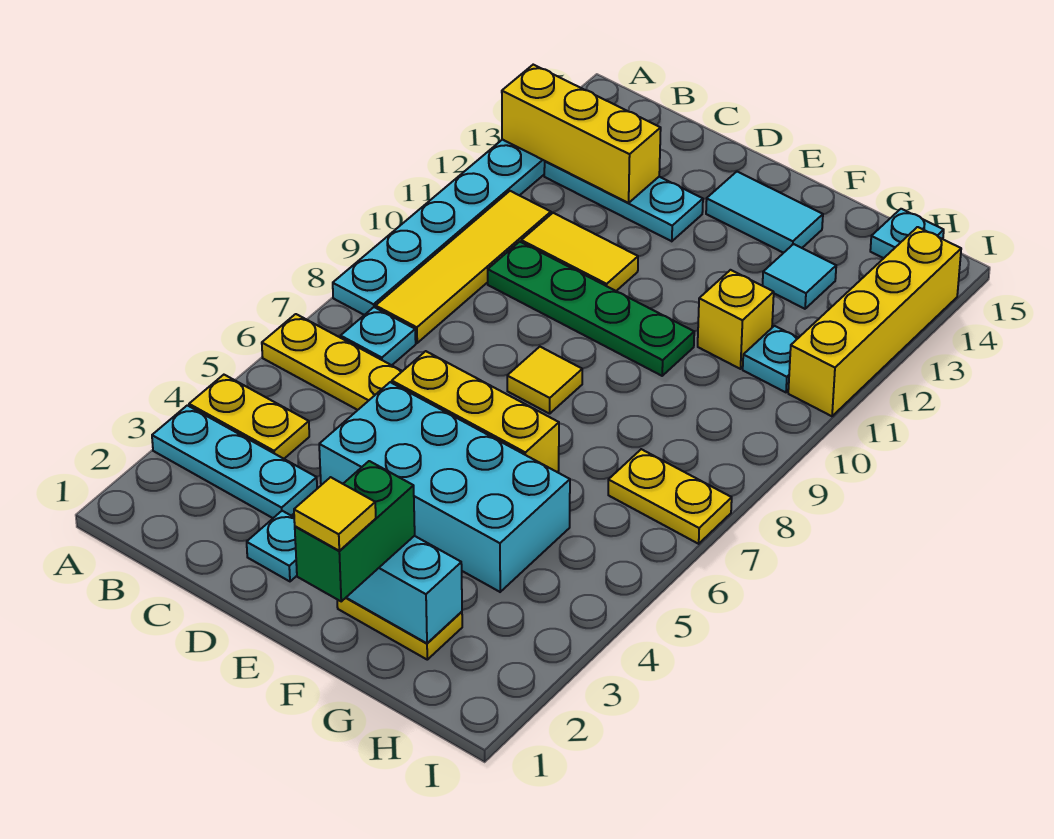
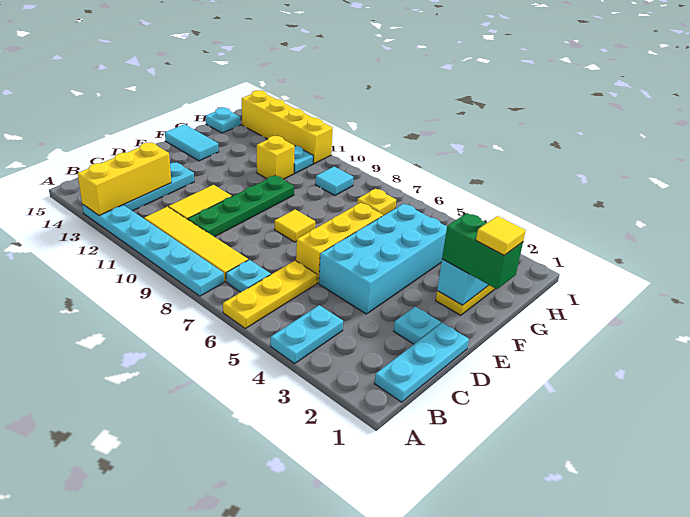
cyan plate A3:C3 level 1 -> cyan plate B1:D1 level 1
yellow plate A4:B4 level 1 -> cyan plate A4:B4 level 1
cyan tile E14:F14 level 1 -> cyan tile F14:F15 level 1
cyan tile G13 level 1 -> cyan tile H9 level 1
yellow plate H7:I7 level 1 -> yellow plate H7 level 1

